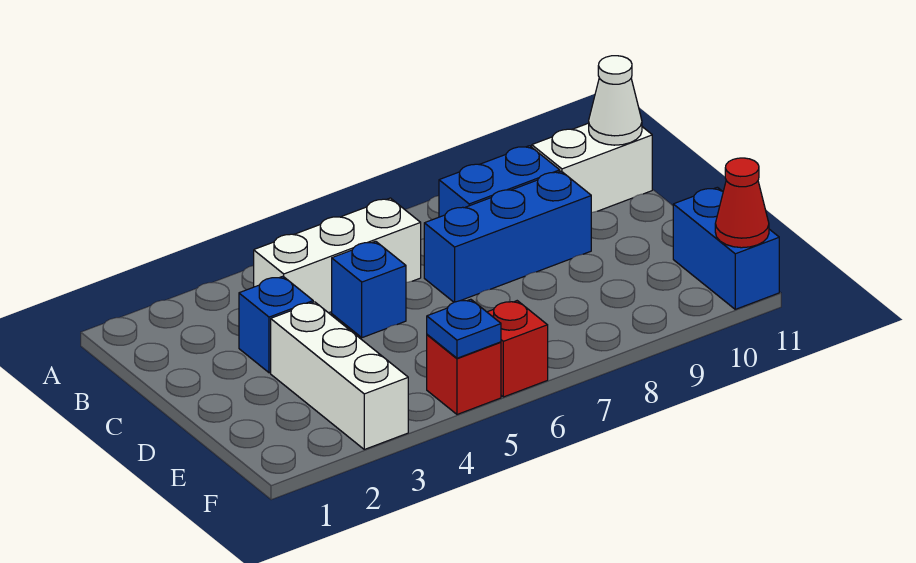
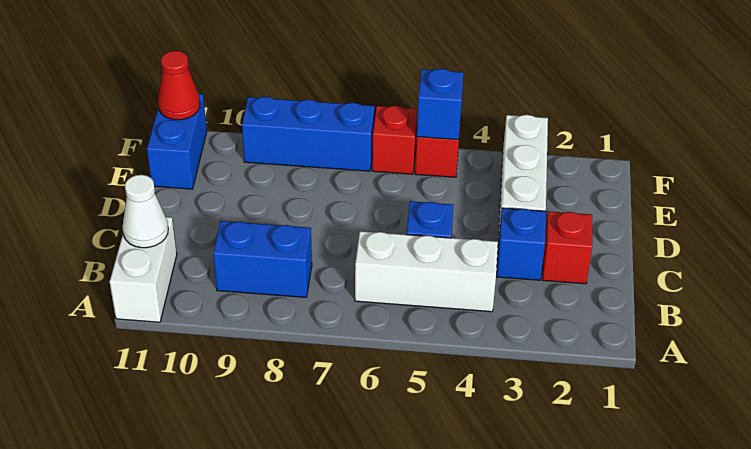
white brick B10:B11 level 1 -> white brick A11:B11 level 1
none -> red brick C2 level 1
blue brick C7:C9 level 1 -> blue brick F7:F9 level 1
blue plate F5 level 2 -> blue brick F5 level 2

